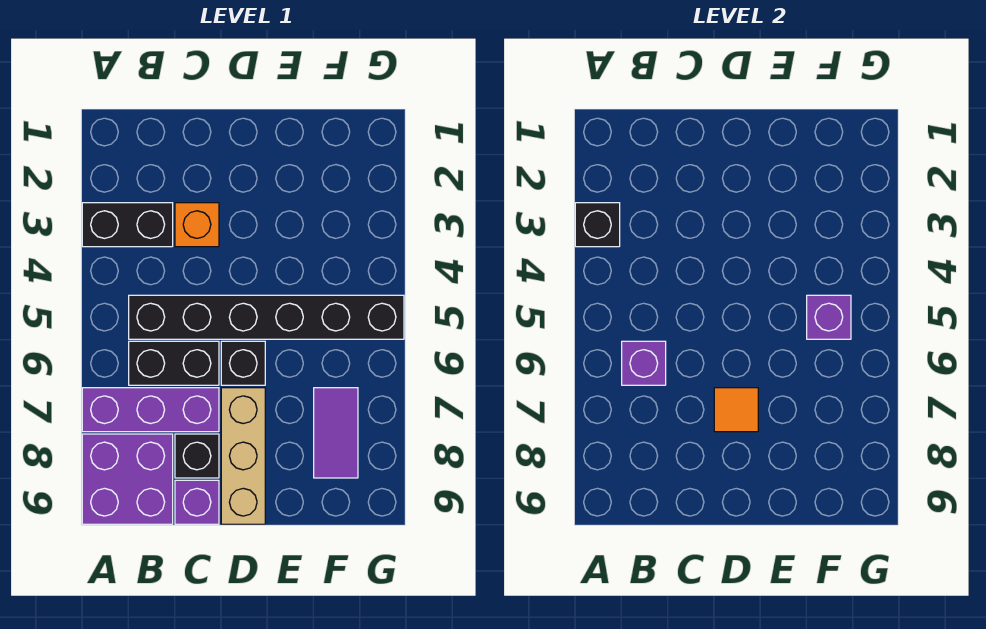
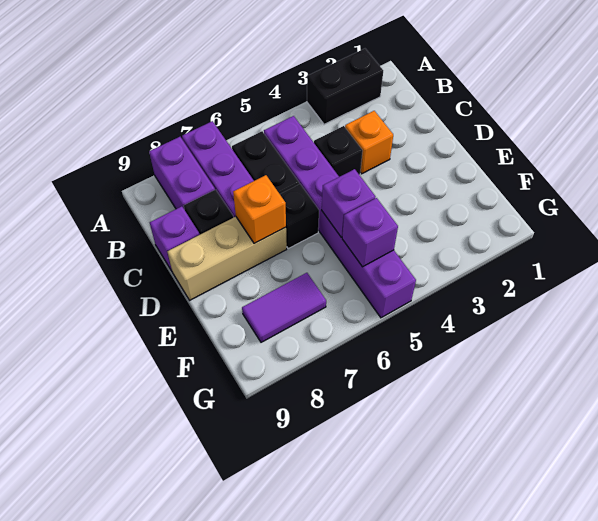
black brick A3:B3 level 1 -> black brick A2:A3 level 1
black brick A3 level 2 -> black brick C4 level 1
purple brick A8:B9 level 1 -> purple brick A8:B8 level 1
black brick B5:G5 level 1 -> purple brick B5:G5 level 1
purple brick B6 level 2 -> purple brick E5 level 2
orange tile D7 level 2 -> orange brick D7 level 2

